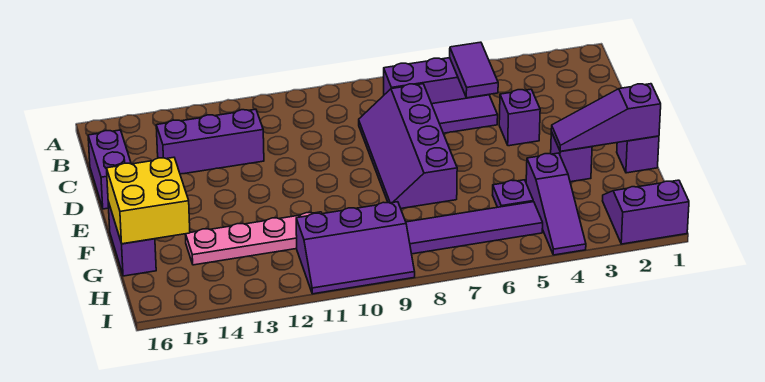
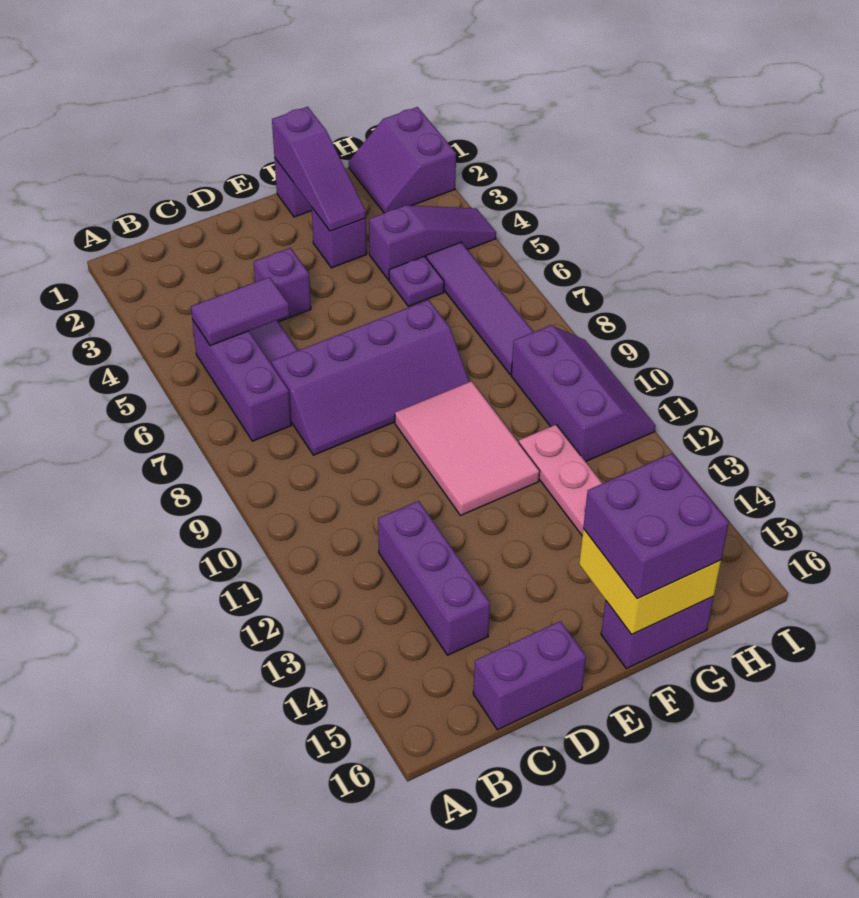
none -> pink tile E9:F11 level 1
none -> purple brick F15:G16 level 3

